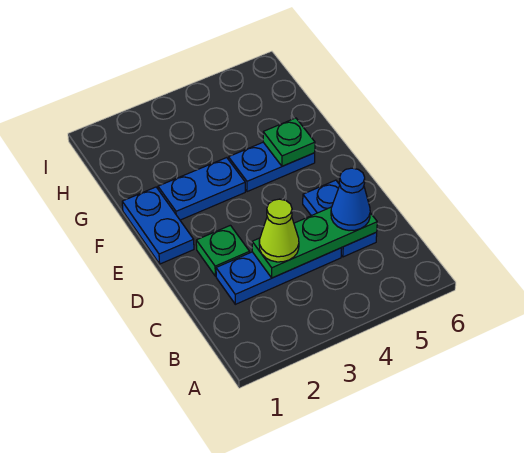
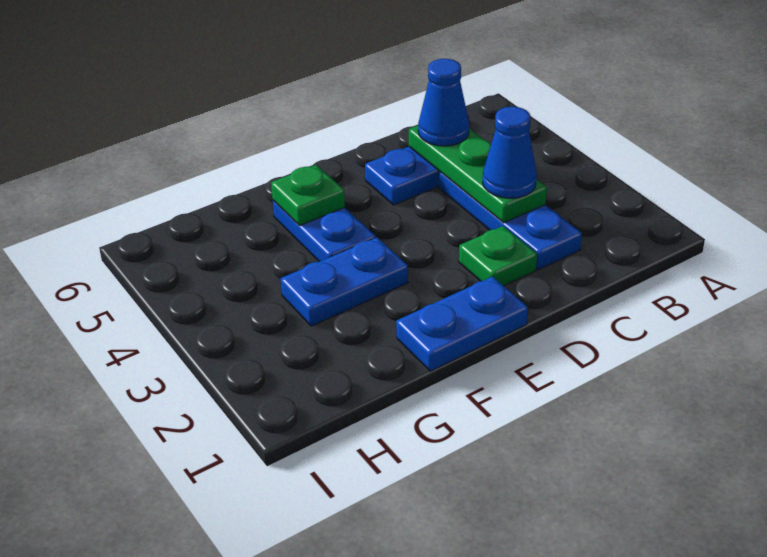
lime cone C3 level 3 -> blue cone C3 level 3
blue plate F2:F3 level 1 -> blue plate F3:G3 level 1

